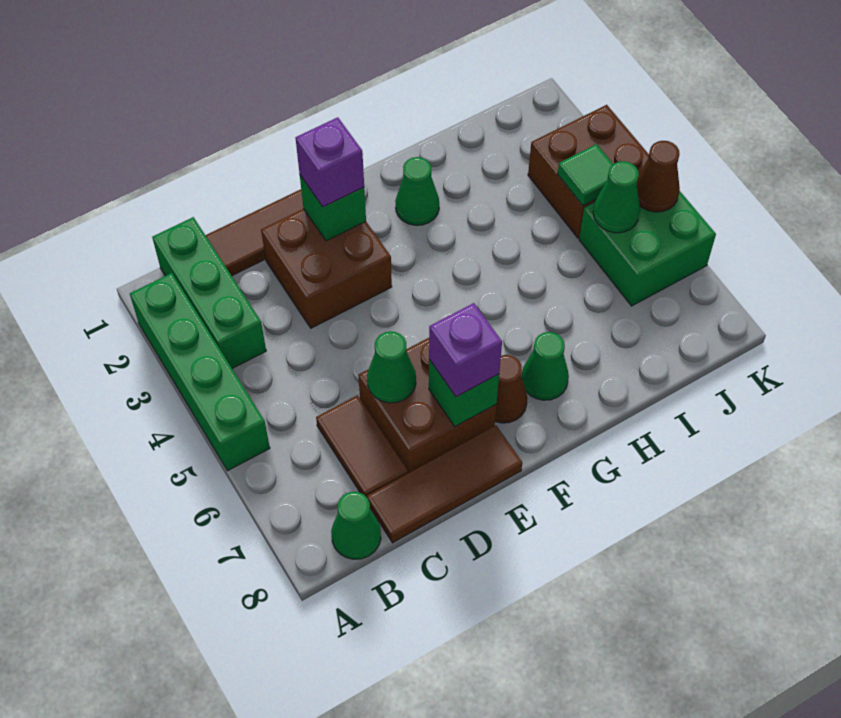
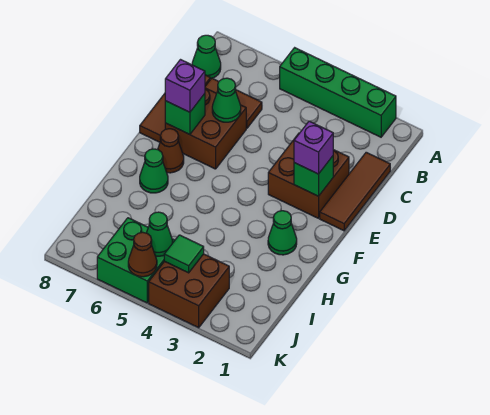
green brick B1:B3 level 1 -> none

